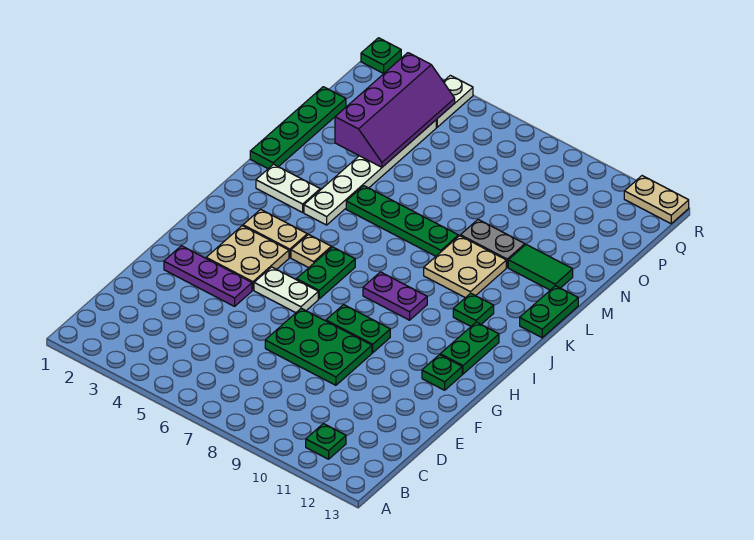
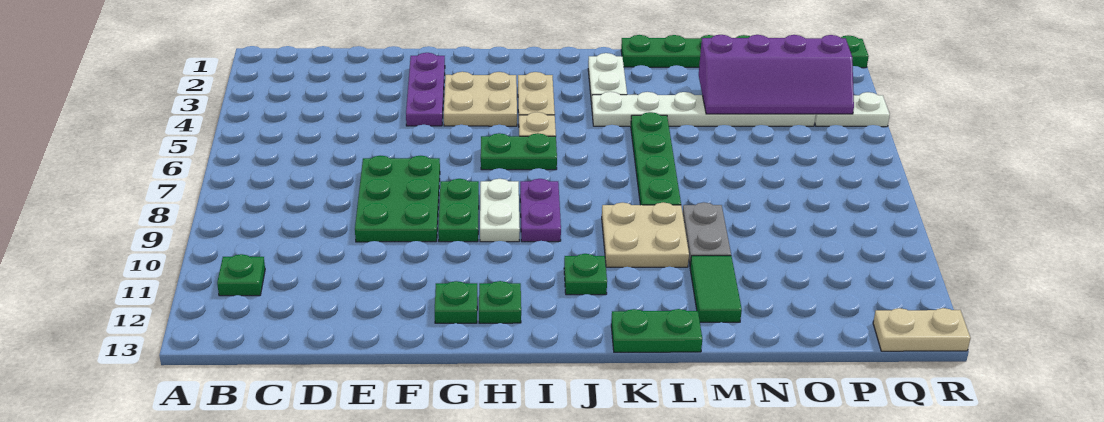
white plate G5:G6 level 1 -> white plate H8:H9 level 1
green plate H12:I12 level 1 -> green plate H12 level 1
tan plate R12:R13 level 1 -> tan plate Q13:R13 level 1

